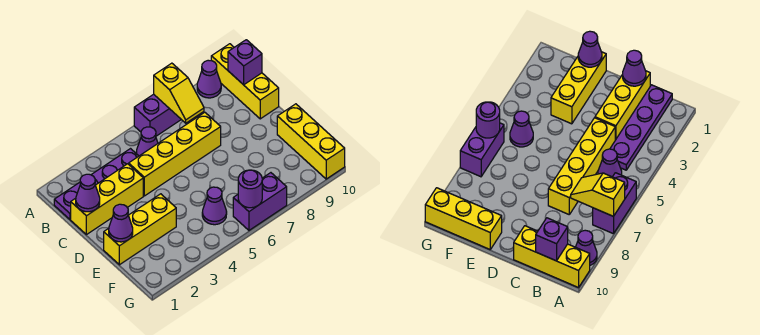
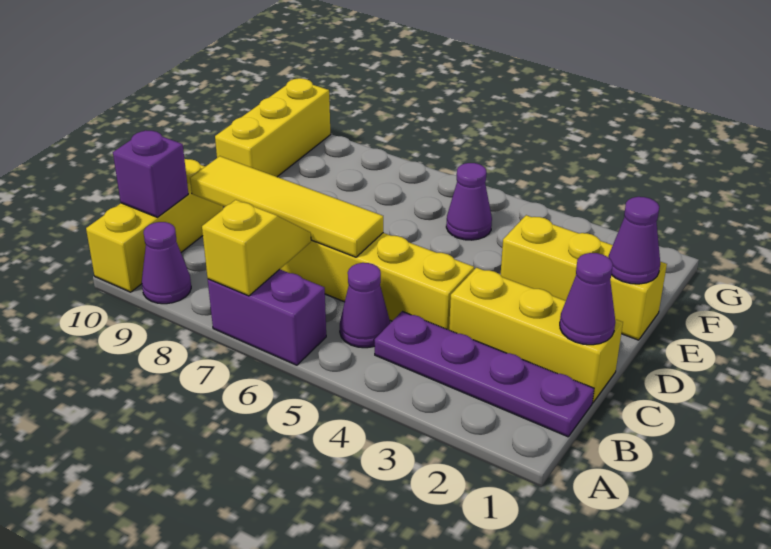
none -> yellow tile C6:C9 level 2
purple brick G6:G7 level 1 -> none
purple round brick G6 level 2 -> none

